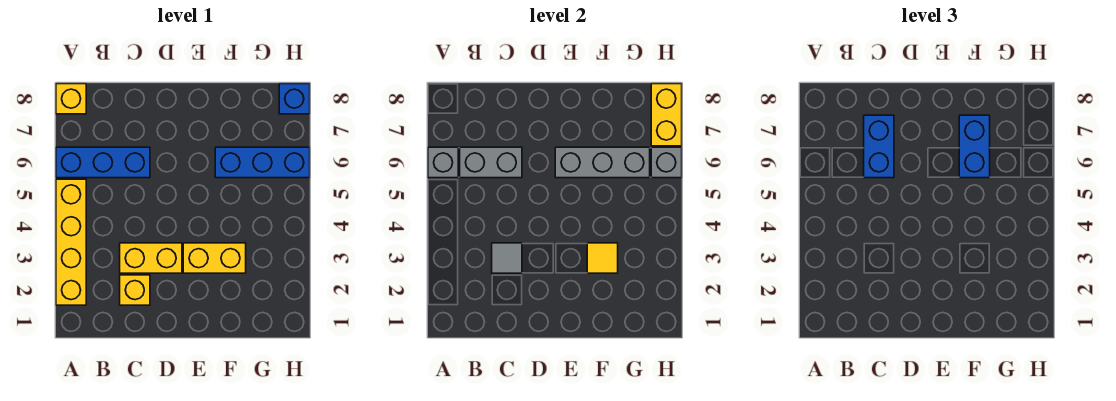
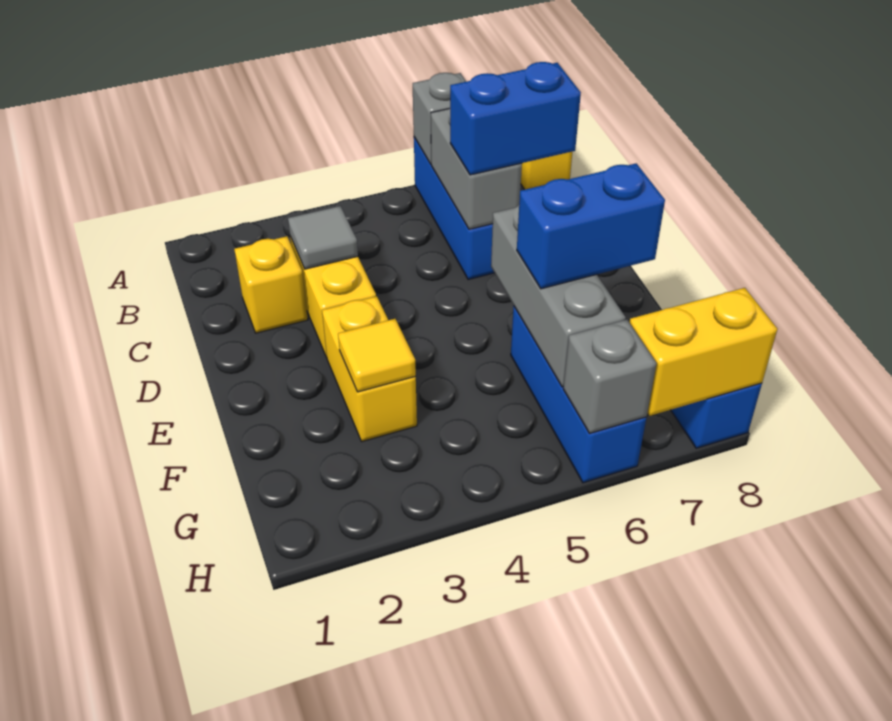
yellow brick A2:A5 level 1 -> none

